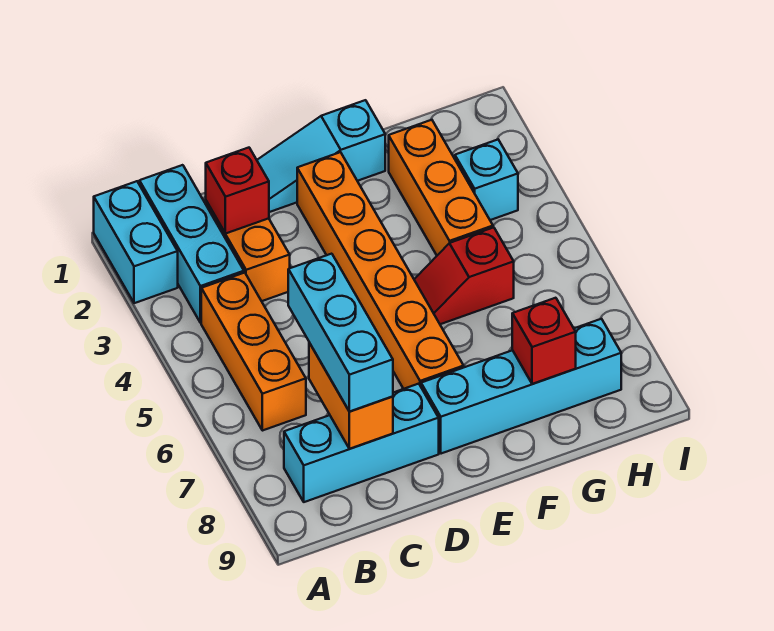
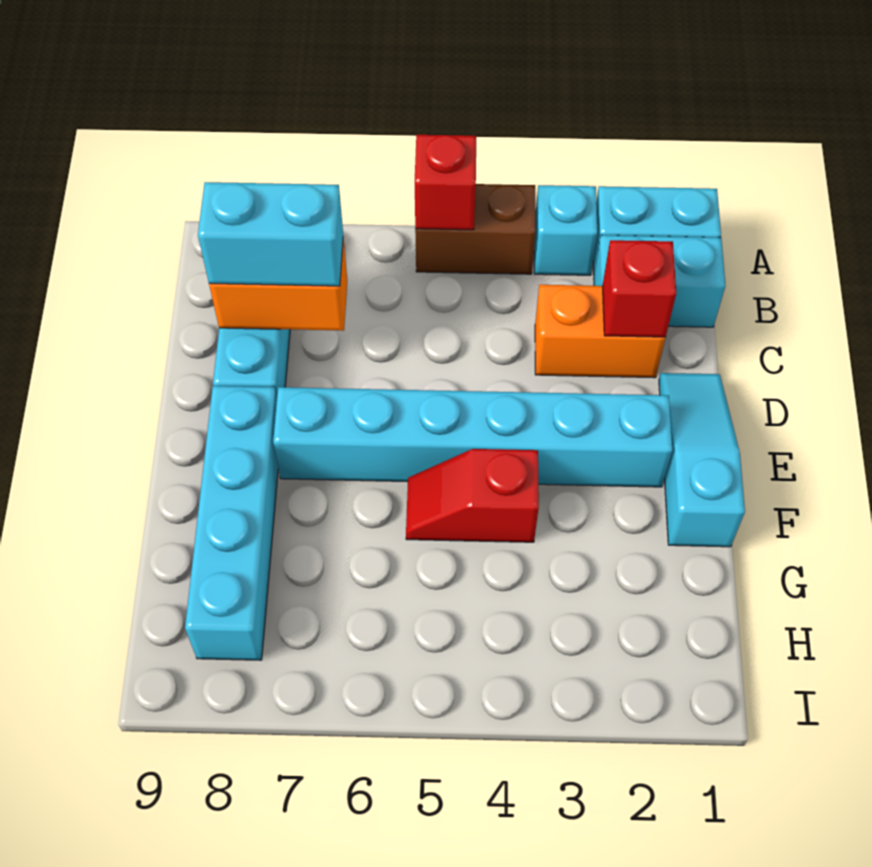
none -> brown brick A4:A5 level 1
cyan brick B1:B3 level 1 -> cyan brick B1:B2 level 1
orange brick B4:B6 level 1 -> none
cyan brick C6:C8 level 3 -> cyan brick C7:C8 level 3
orange brick E2:E7 level 1 -> cyan brick E2:E7 level 1
red slope F5:G5 level 1 top G -> red slope F4:F5 level 1 top 4
orange brick G2:G4 level 1 -> none
red brick G8 level 2 -> red brick A5 level 2
cyan brick H3 level 1 -> cyan brick A3 level 1

